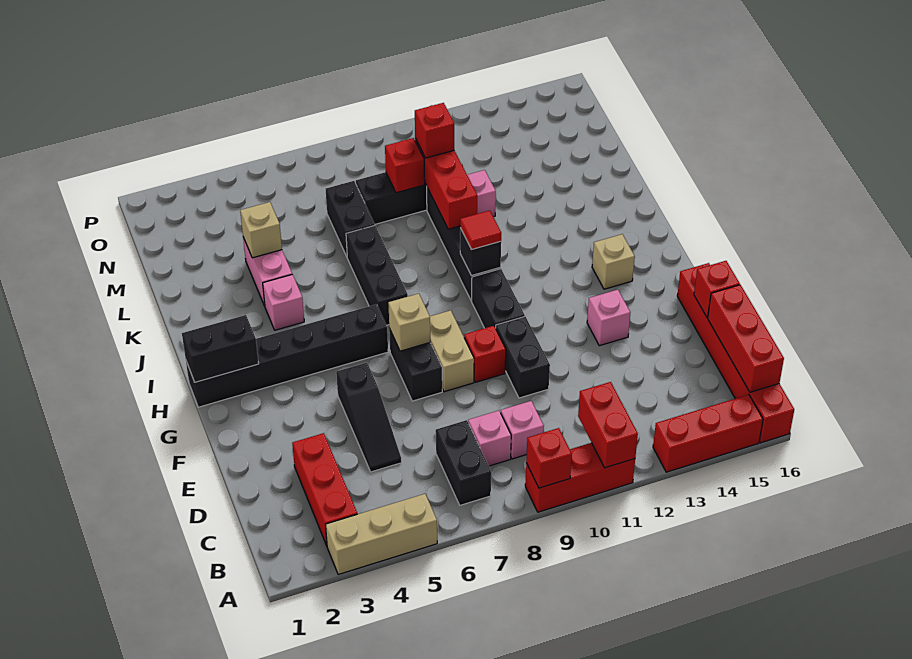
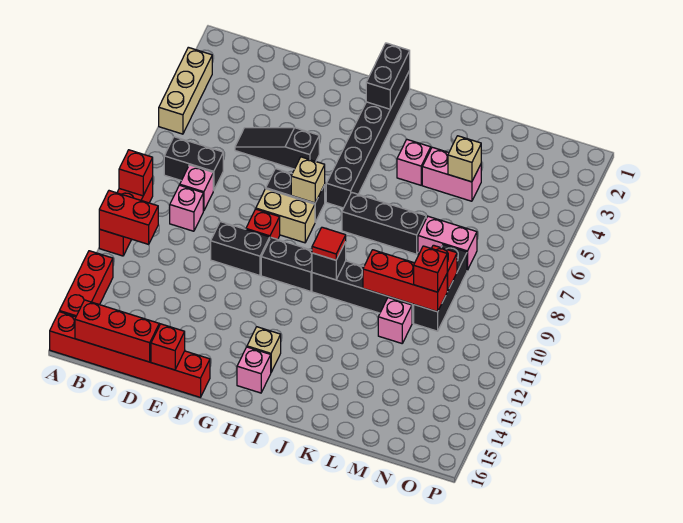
red brick B3:D3 level 1 -> none
pink brick F13 level 1 -> pink brick H15 level 1
black brick L7:M7 level 1 -> pink brick L7:M7 level 1

